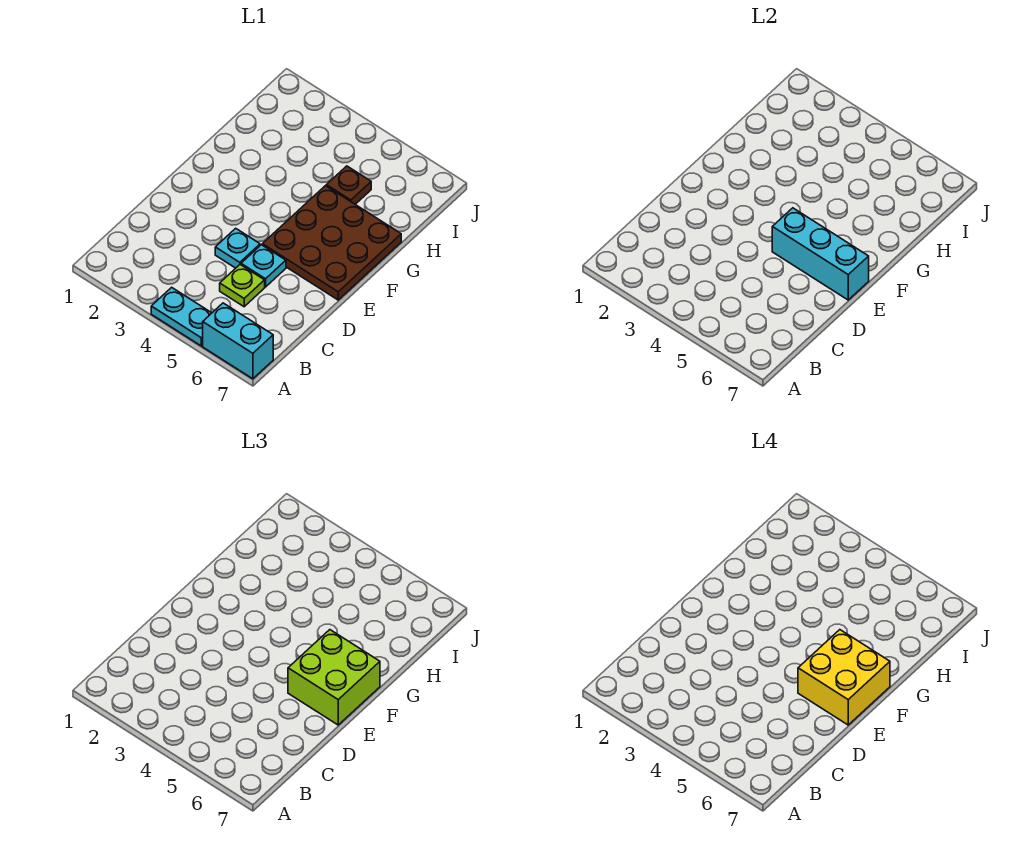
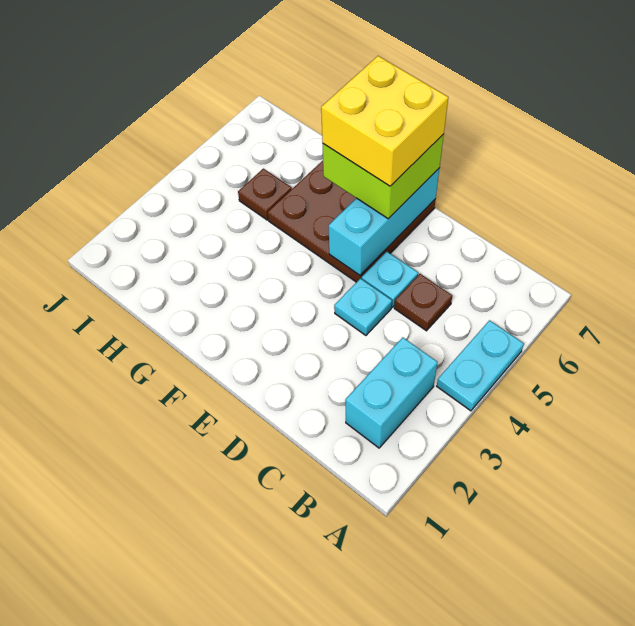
cyan brick A6:A7 level 1 -> cyan brick B2:B3 level 1
lime plate C5 level 1 -> brown plate C5 level 1

